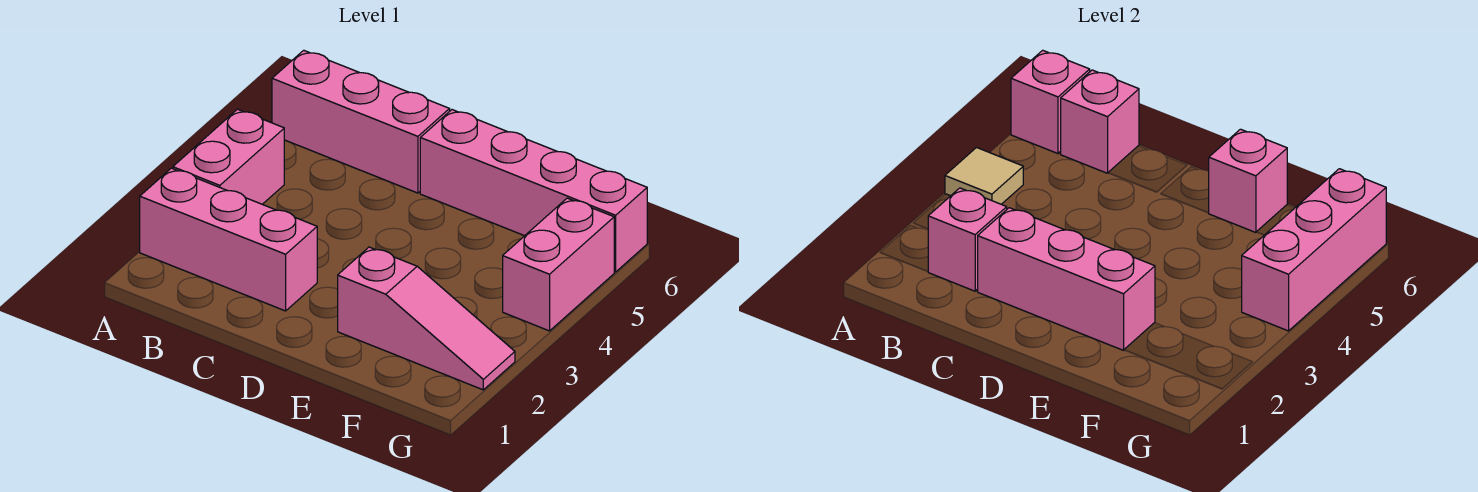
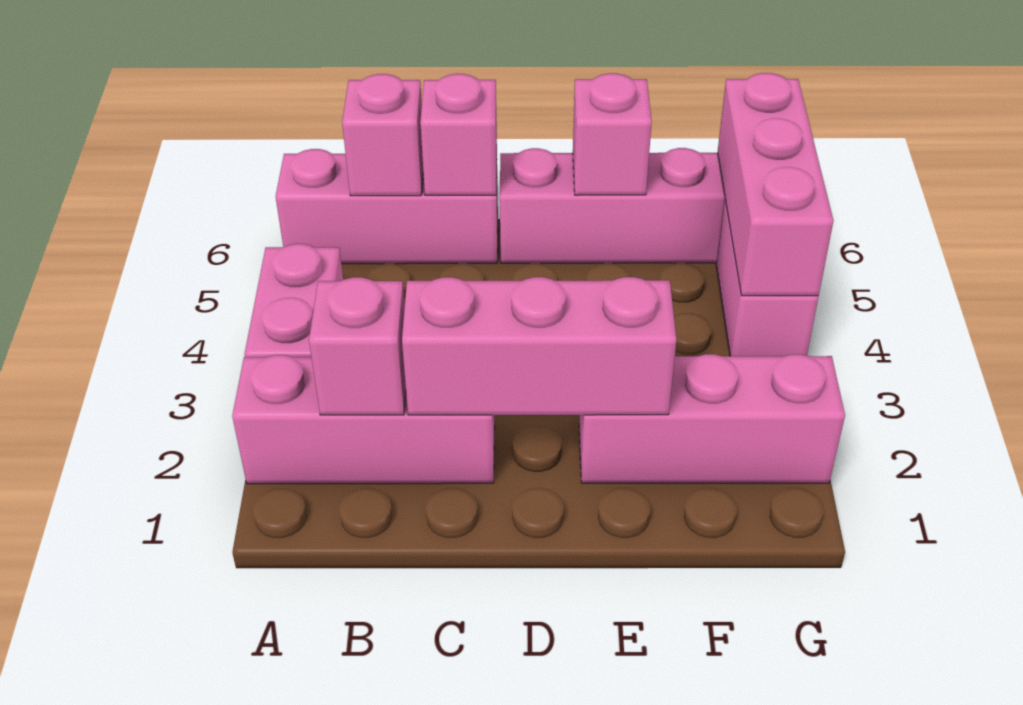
tan tile A4 level 2 -> none
pink brick A6 level 2 -> pink brick C6 level 2
pink slope E2:G2 level 1 top E -> pink brick E2:G2 level 1

